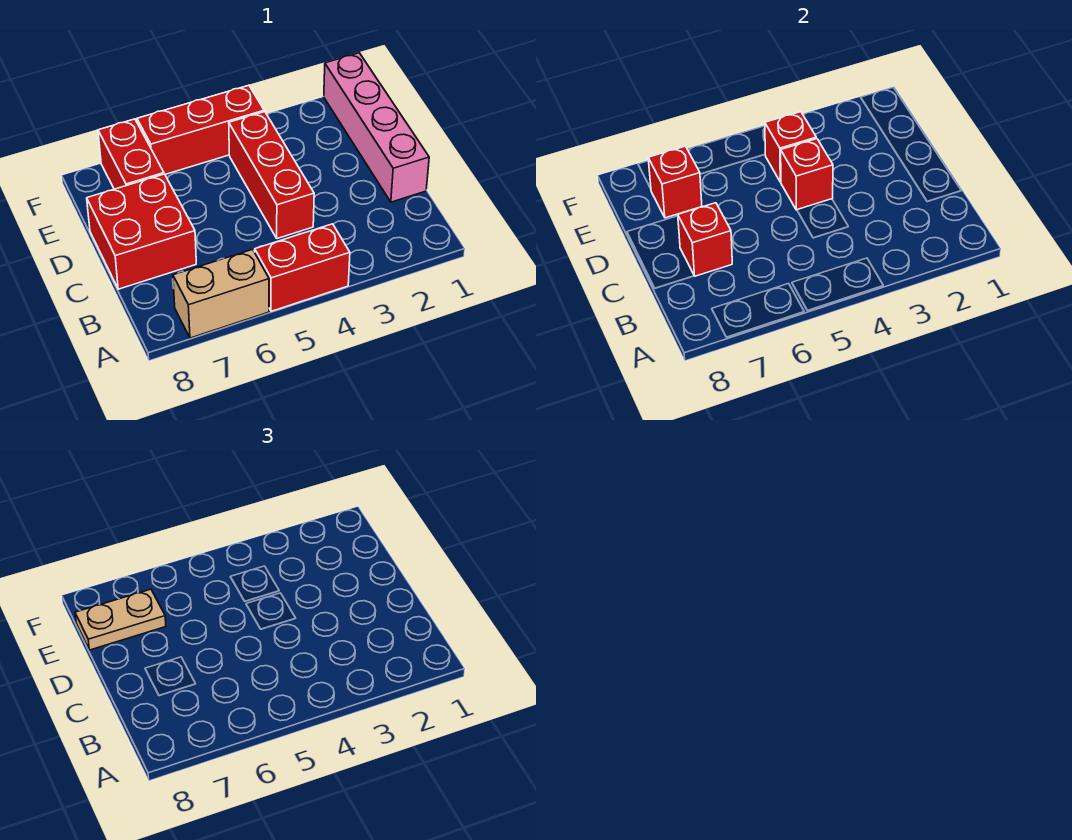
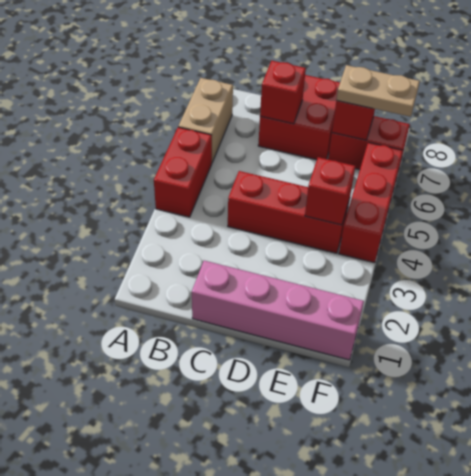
red brick D4 level 2 -> none
tan plate E7:E8 level 3 -> tan plate E7:F7 level 3

